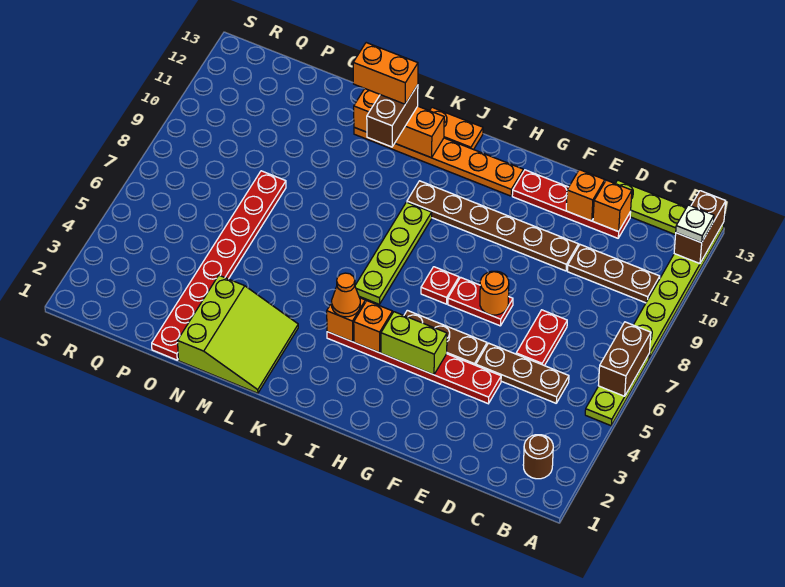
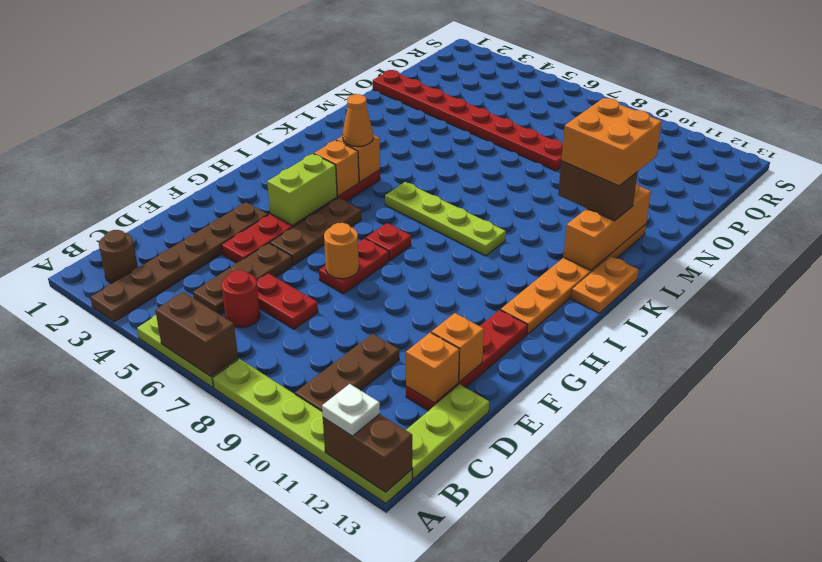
none -> red round brick C6 level 1
brown plate E10:J10 level 1 -> brown plate A3:F3 level 1
lime slope L1:N3 level 1 top N -> none
orange brick L12:M12 level 4 -> orange brick L11:M12 level 4

